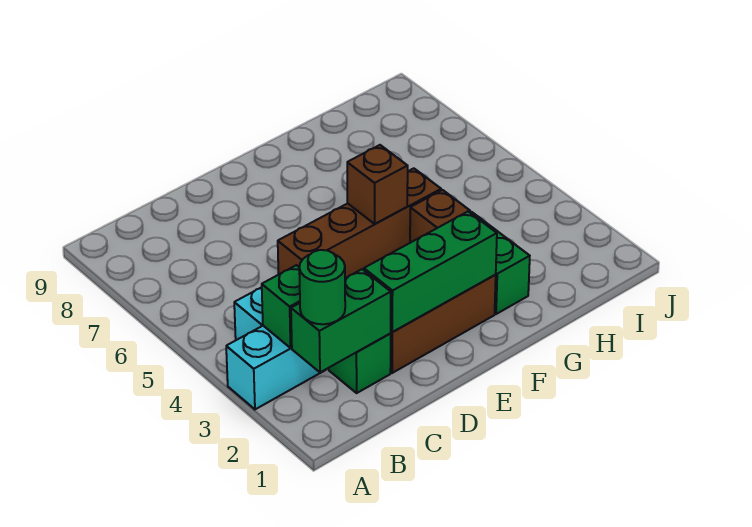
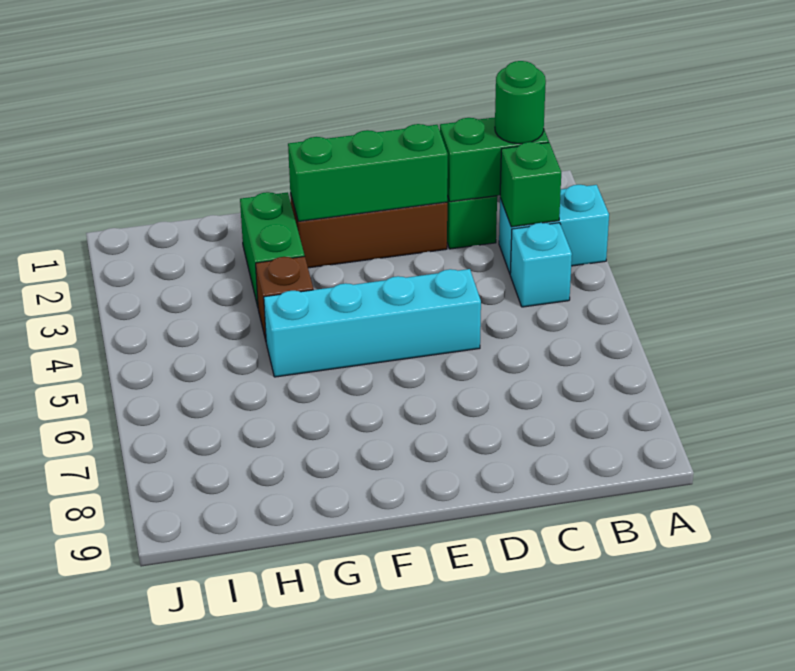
brown brick D5:G5 level 1 -> cyan brick D5:G5 level 1
brown brick F5 level 2 -> none

